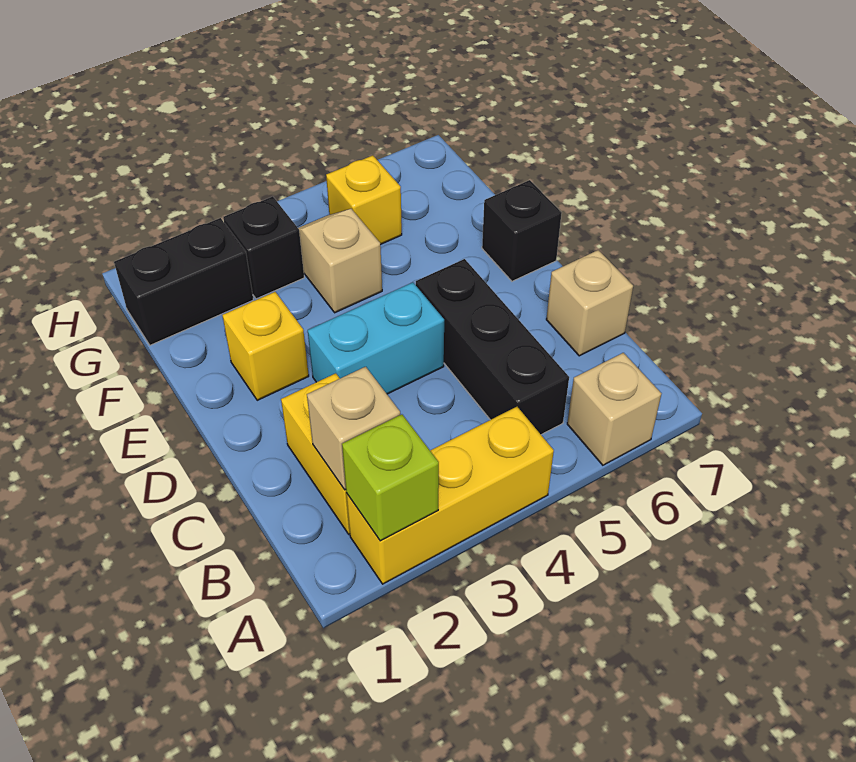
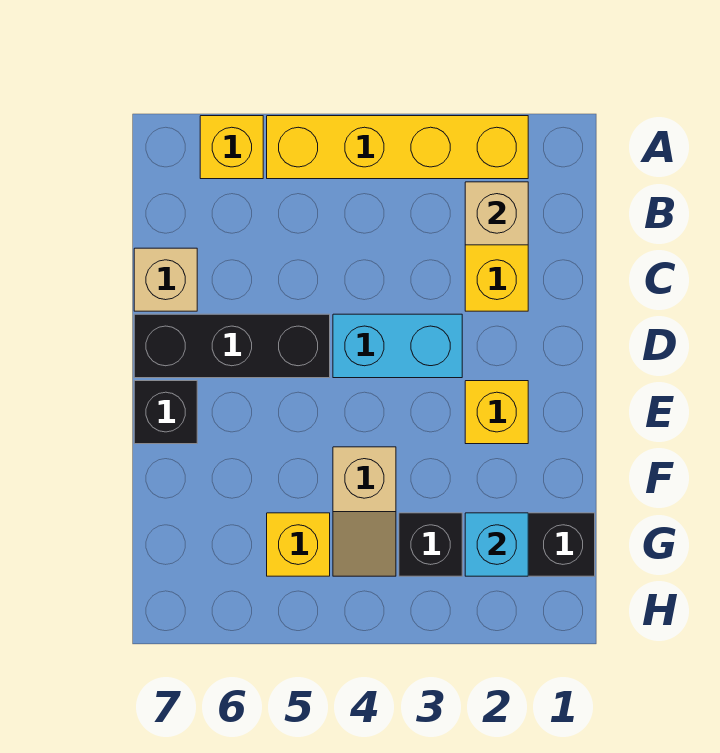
yellow brick A2:A4 level 1 -> yellow brick A2:A5 level 1
lime brick A2 level 2 -> none
tan brick A6 level 1 -> yellow brick A6 level 1
black brick B5:D5 level 1 -> black brick D5:D7 level 1
none -> cyan brick G2 level 2

